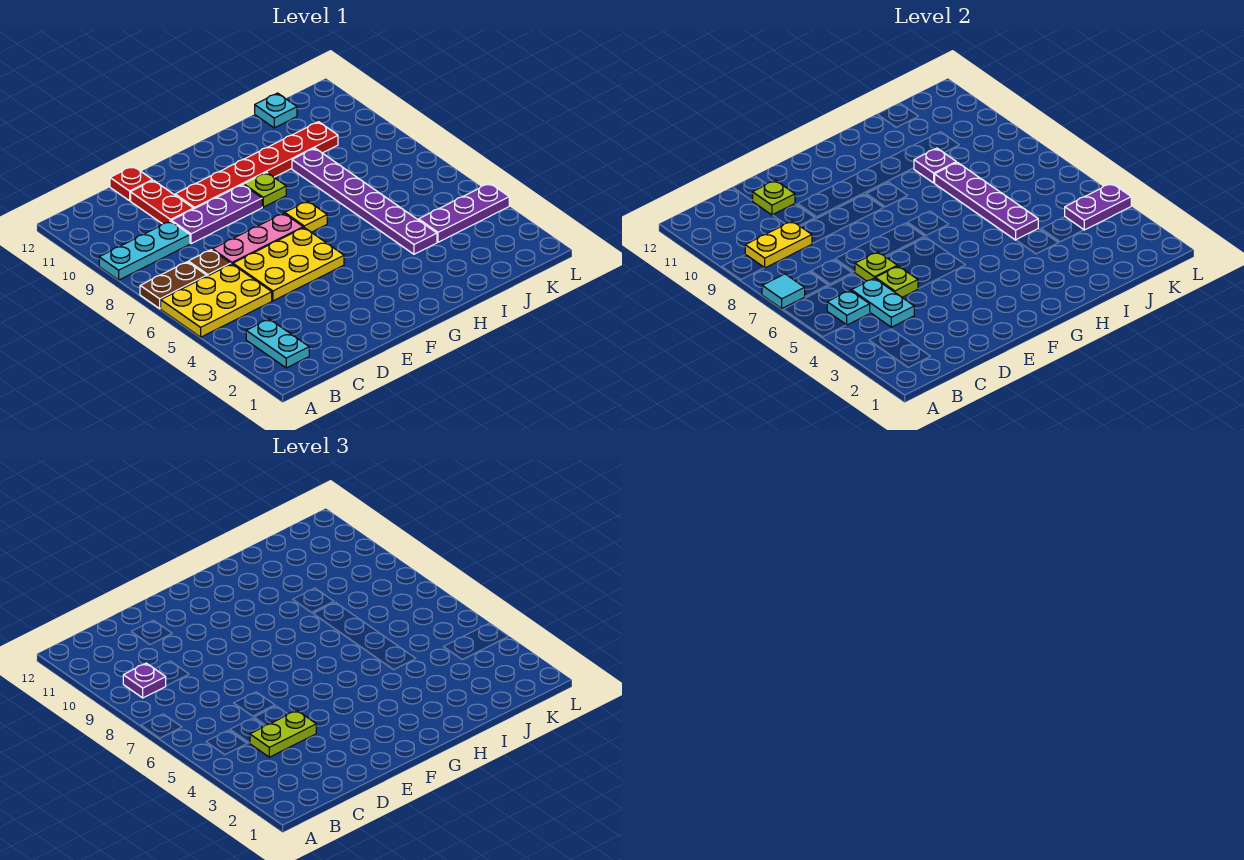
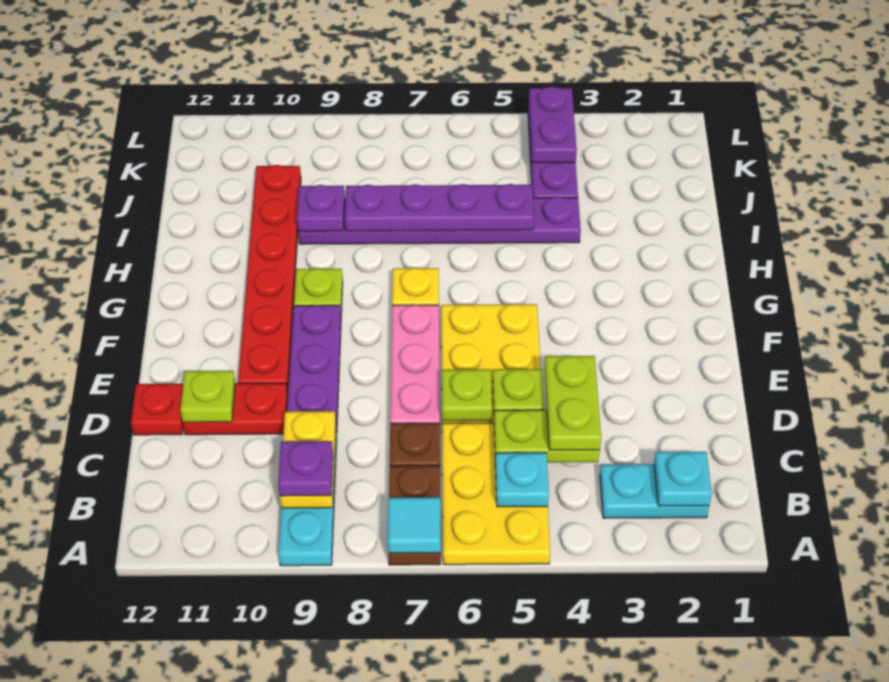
cyan plate C4:C5 level 2 -> lime plate C4:C5 level 2
cyan plate J12 level 1 -> cyan plate B2 level 2

